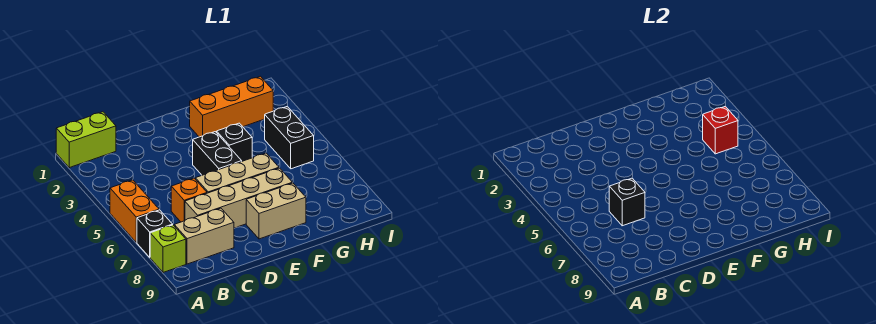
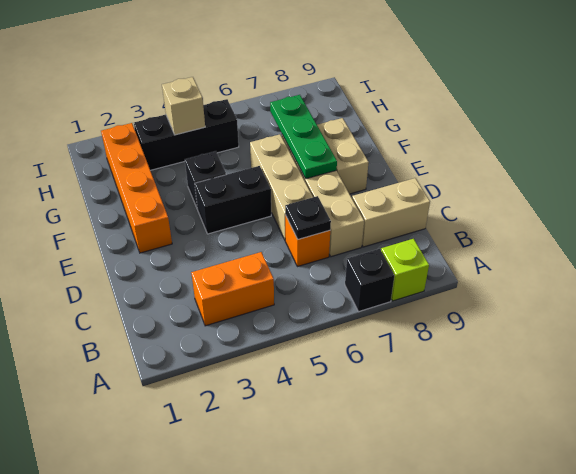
lime brick A1:B1 level 1 -> none
orange brick A5:A6 level 1 -> orange brick B3:B4 level 1
tan brick B8:C8 level 1 -> tan brick C8:C9 level 1
black brick C6 level 2 -> black plate C6 level 2
none -> green plate E7:G7 level 2
orange brick F2:H2 level 1 -> orange brick E2:H2 level 1
black brick H4:H5 level 1 -> black brick H3:H5 level 1
red brick H4 level 2 -> tan brick H4 level 2

